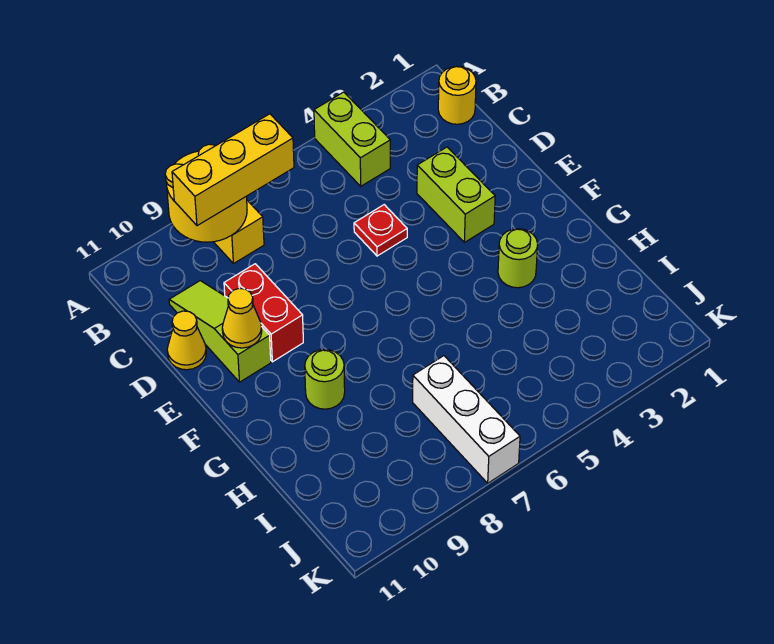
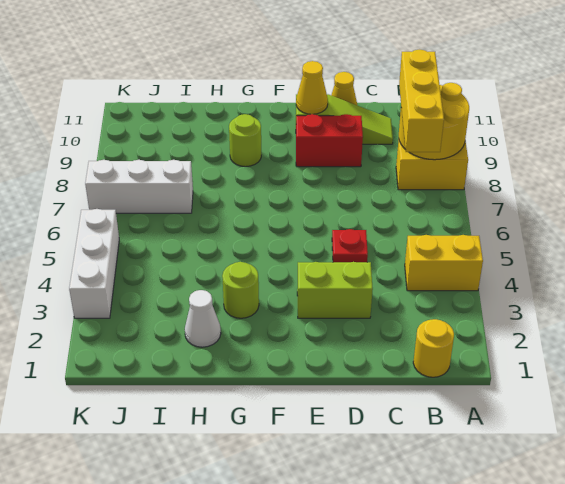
lime brick A4:B4 level 1 -> yellow brick A4:B4 level 1
none -> white cone H2 level 1
none -> white brick K3:K5 level 1

